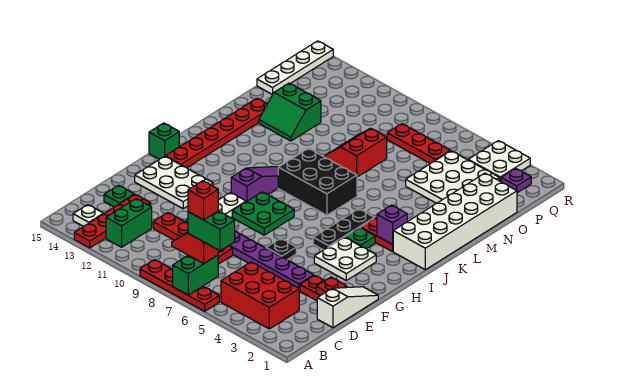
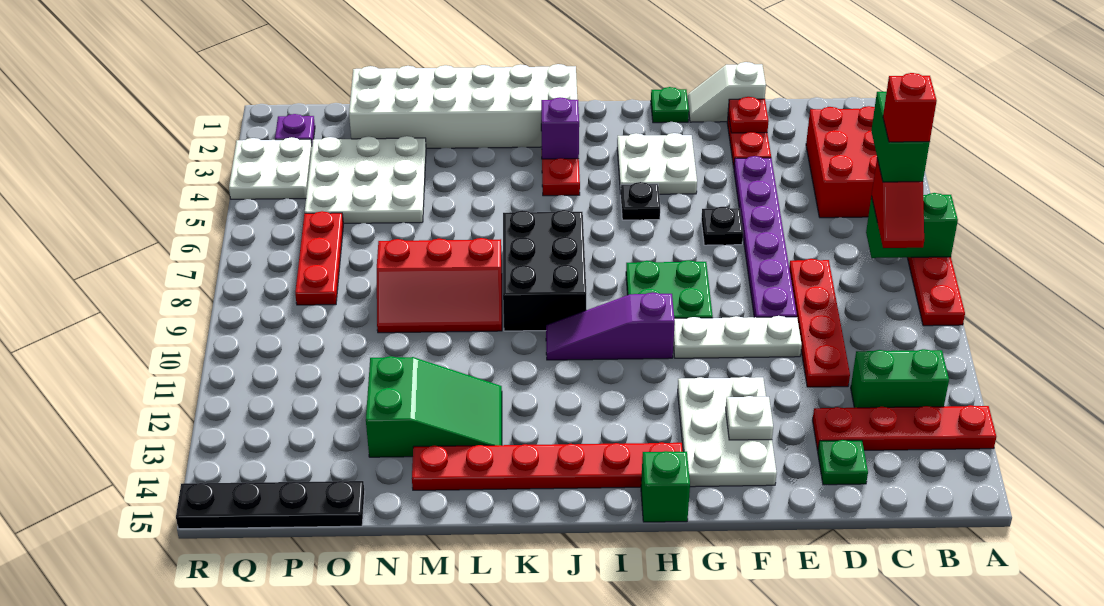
white plate B14 level 1 -> white plate F13 level 2
white slope D1:F1 level 1 top D -> white slope E1:F1 level 1 top E
black plate H5:J5 level 1 -> black plate H5 level 1
green plate I4 level 1 -> green plate G1 level 1
red slope M8:N9 level 1 top 8 -> red slope L8:N9 level 1 top 8
green slope M12:N13 level 1 top N -> green slope L12:N13 level 1 top N
white plate O15:R15 level 1 -> black plate O15:R15 level 1

